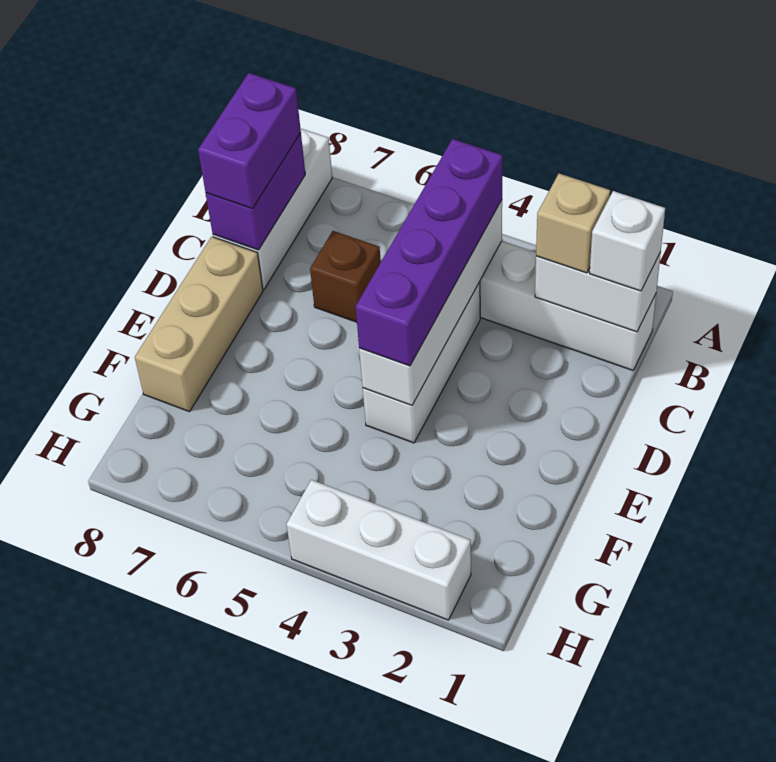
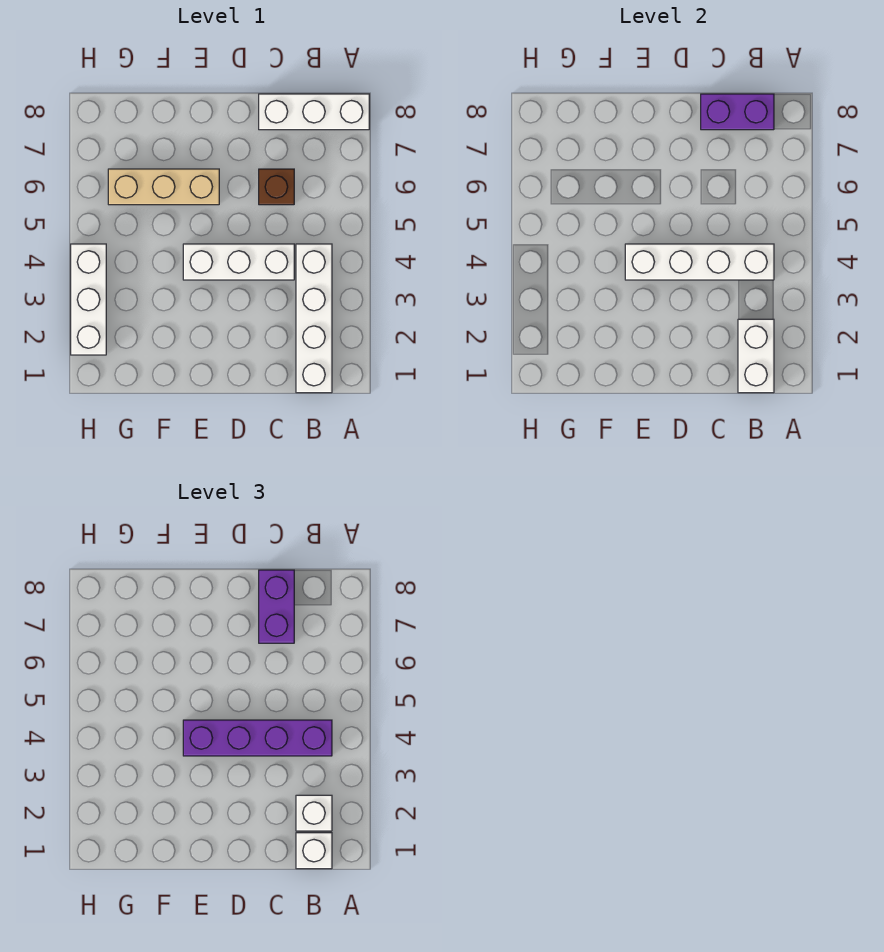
tan brick B2 level 3 -> white brick B2 level 3
purple brick B8:C8 level 3 -> purple brick C7:C8 level 3
tan brick D8:F8 level 1 -> tan brick E6:G6 level 1

